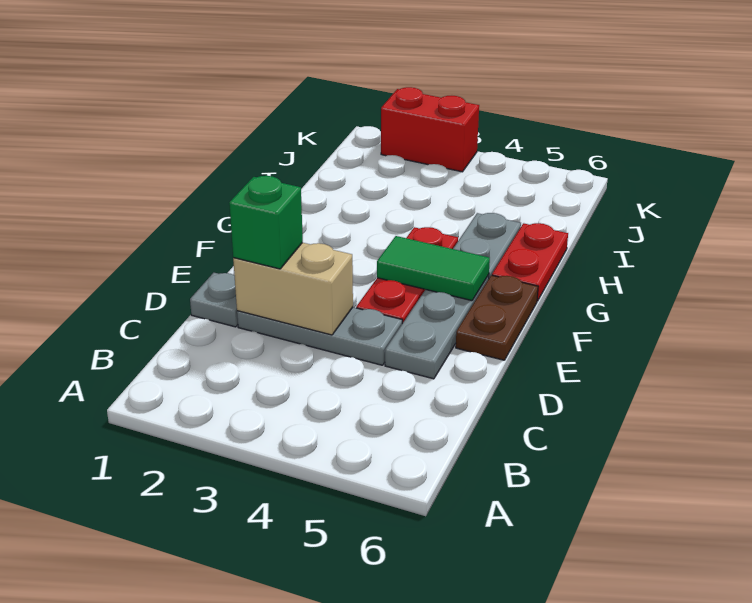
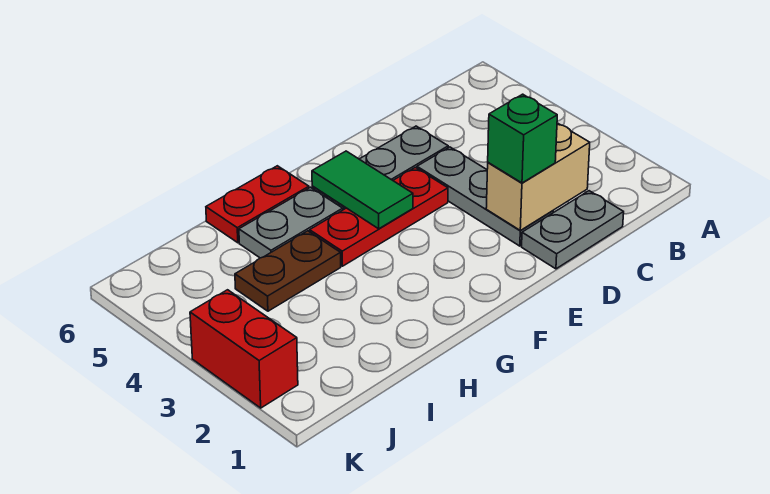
grey plate D1 level 1 -> grey plate C1:D1 level 1
tan brick D2:D3 level 2 -> tan brick C2:D2 level 2
brown plate E6:F6 level 1 -> brown plate H4:I4 level 1

